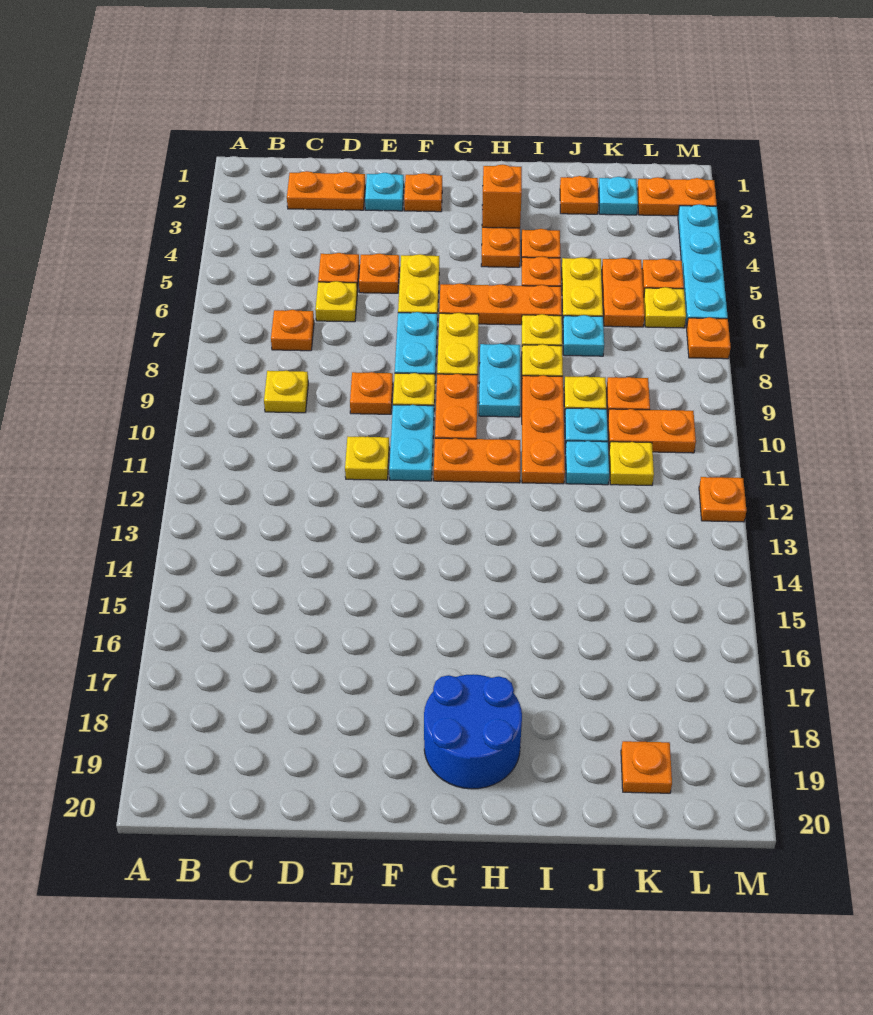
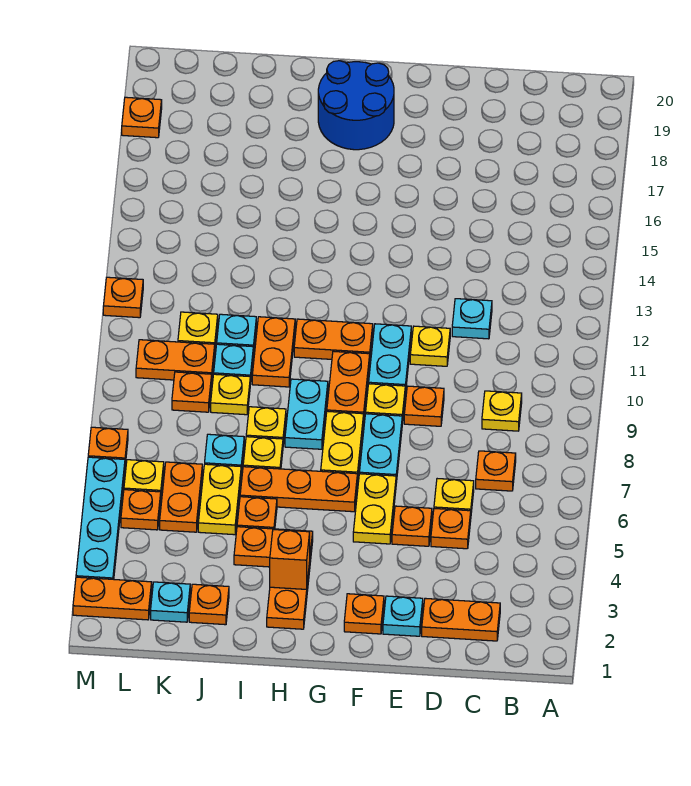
none -> cyan plate D12 level 1
orange plate I9:I11 level 1 -> orange plate I10:I11 level 1
orange plate K19 level 1 -> orange plate M18 level 1

